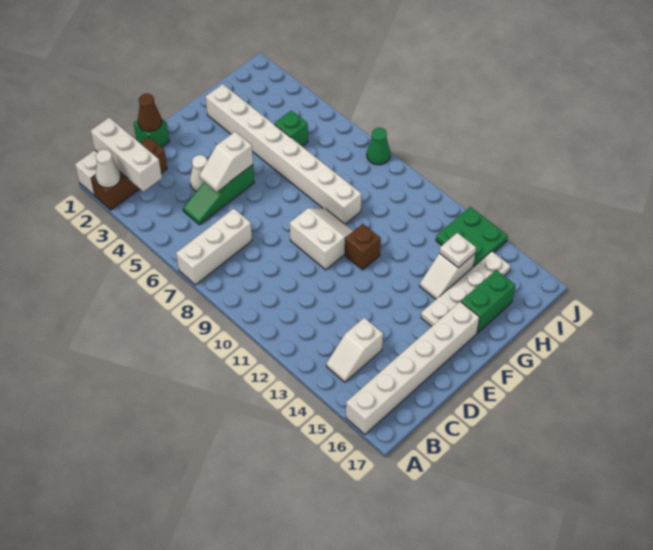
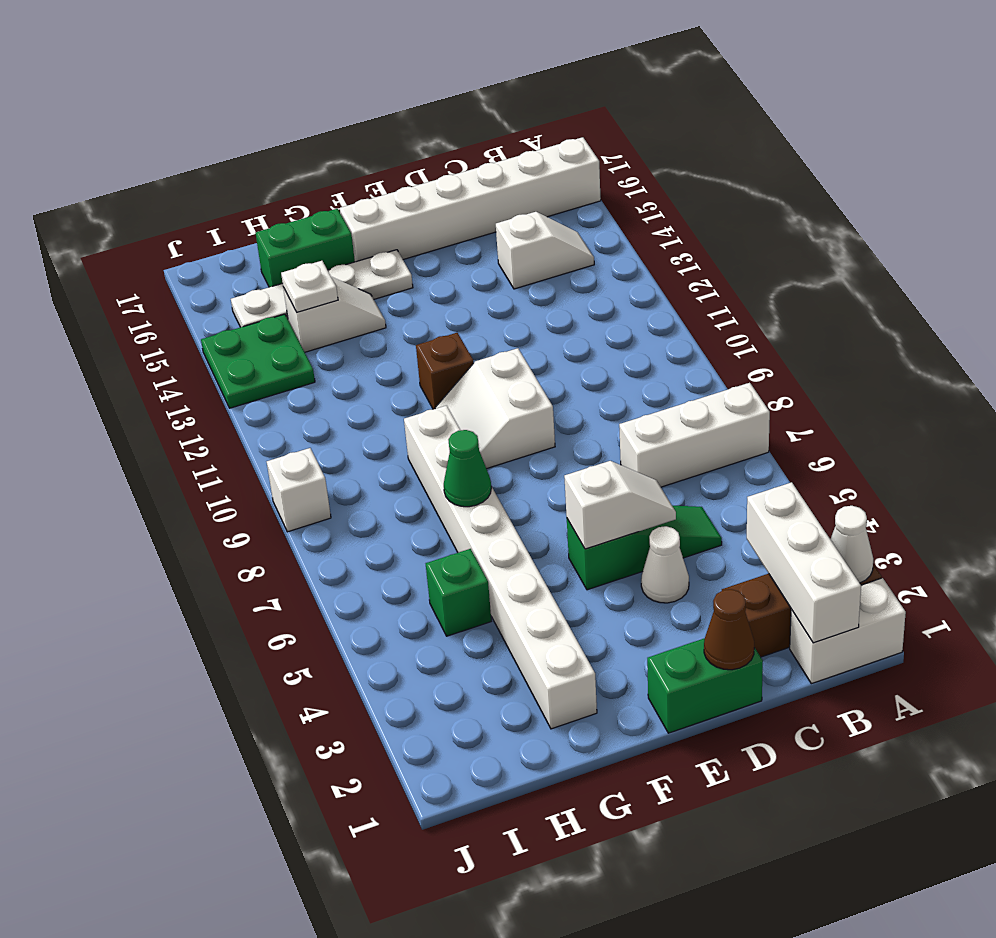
green brick D1 level 1 -> green brick D1:E1 level 1
green cone J8 level 1 -> green cone G7 level 2
none -> white brick J9 level 1

